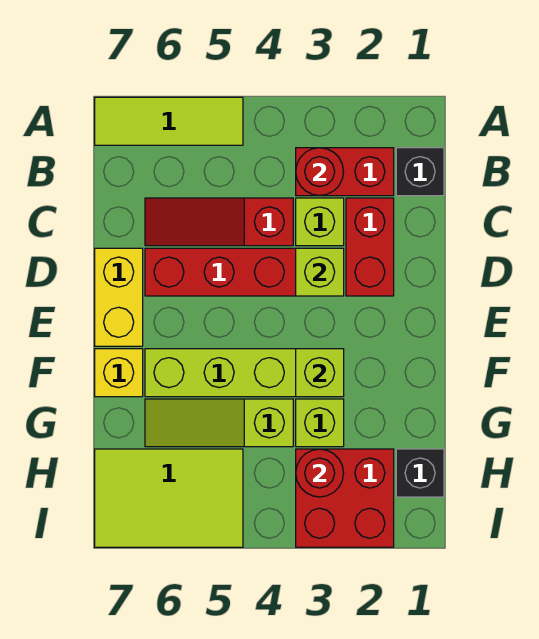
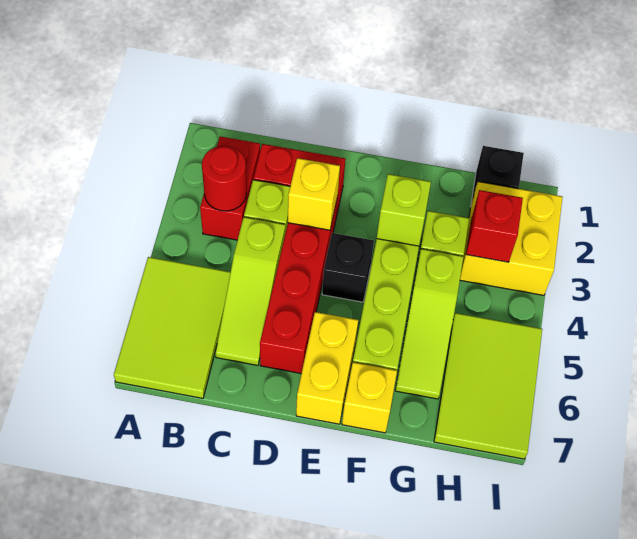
lime tile A5:A7 level 1 -> lime tile A5:B7 level 1
black brick B1 level 1 -> black brick E4 level 1
red slope C4:C6 level 1 top 4 -> lime slope C4:C6 level 1 top 4
lime brick D3 level 2 -> yellow brick D3 level 2
yellow brick D7:E7 level 1 -> yellow brick E6:E7 level 1
red brick H2:I3 level 1 -> yellow brick H2:I3 level 1
red round brick H3 level 2 -> red brick H3 level 2

